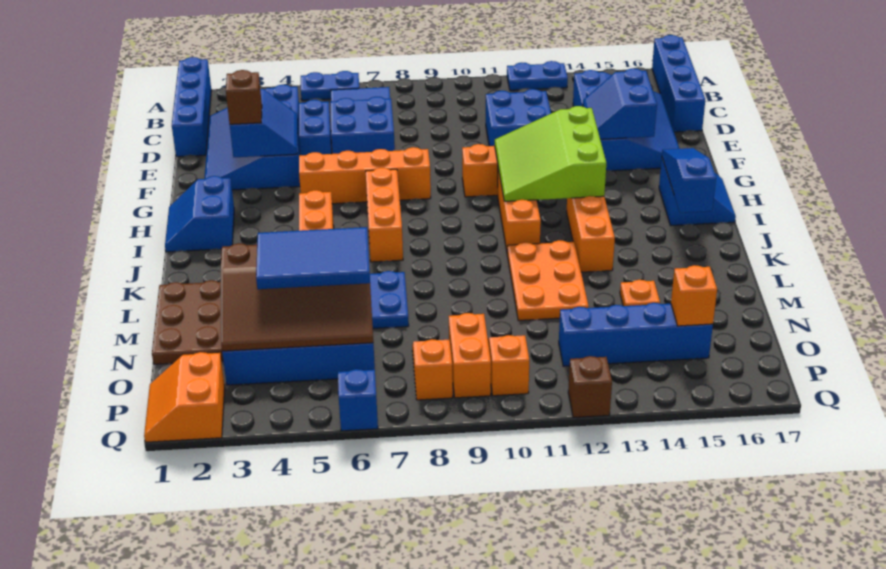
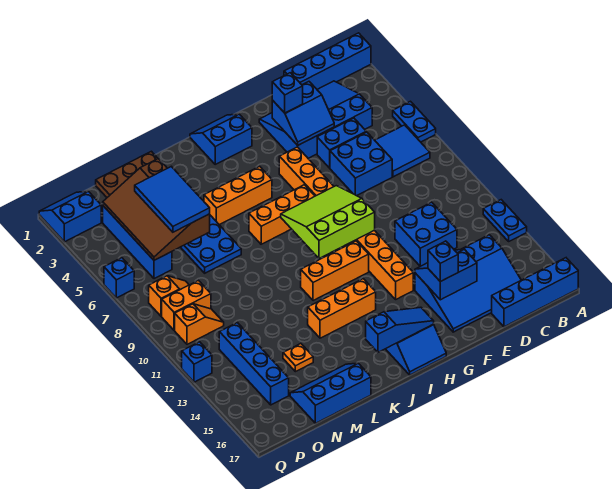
brown brick F3 level 3 -> blue brick F3 level 3
none -> blue brick F15 level 3
lime slope G11:I13 level 2 top 13 -> lime slope G8:I10 level 2 top 10
orange plate K11:M12 level 1 -> none
none -> blue slope L16:N17 level 1 top 17
orange brick O15 level 2 -> none
orange slope P1:Q2 level 1 top 2 -> blue slope P1:Q2 level 1 top 2
brown brick Q12 level 1 -> blue brick Q12 level 1

